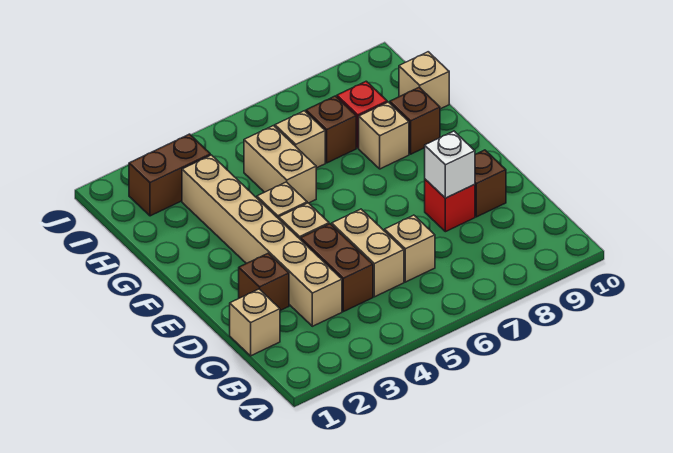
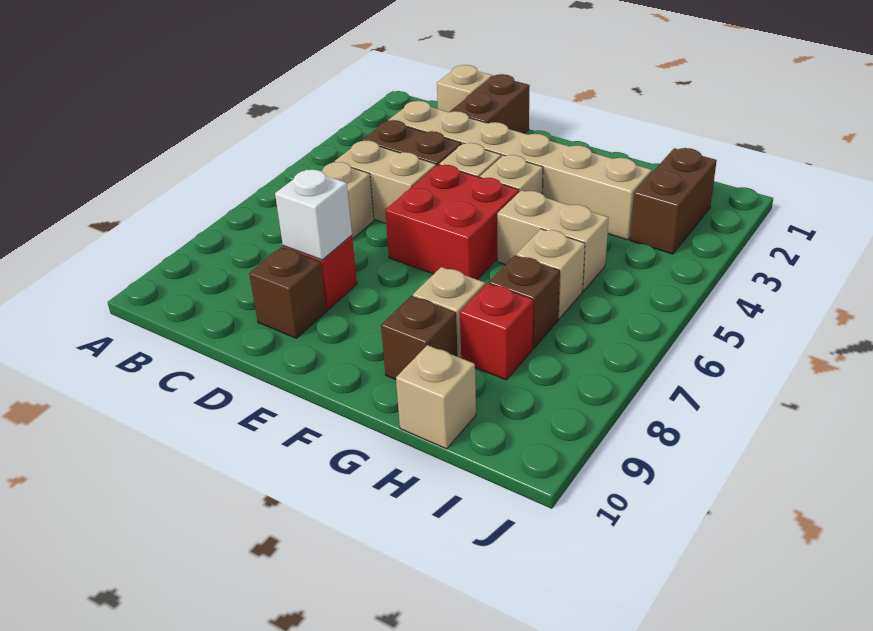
brown brick D2 level 1 -> brown brick D1:D2 level 1
none -> red brick E5:F6 level 1

